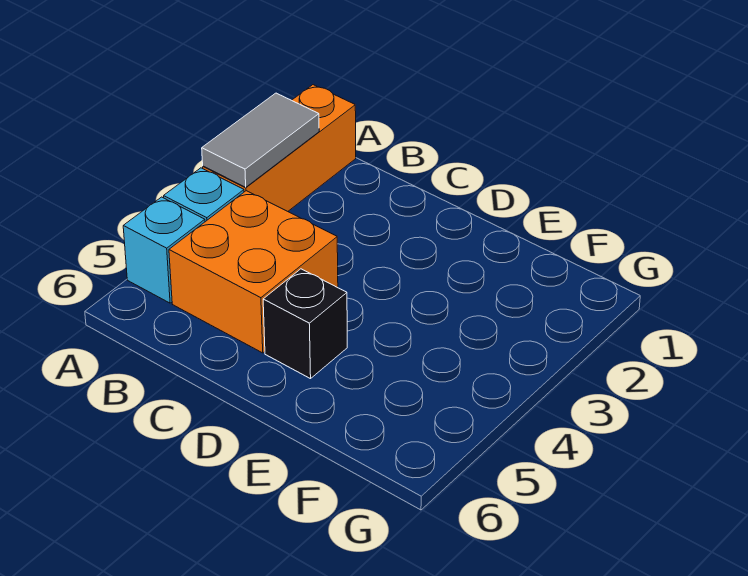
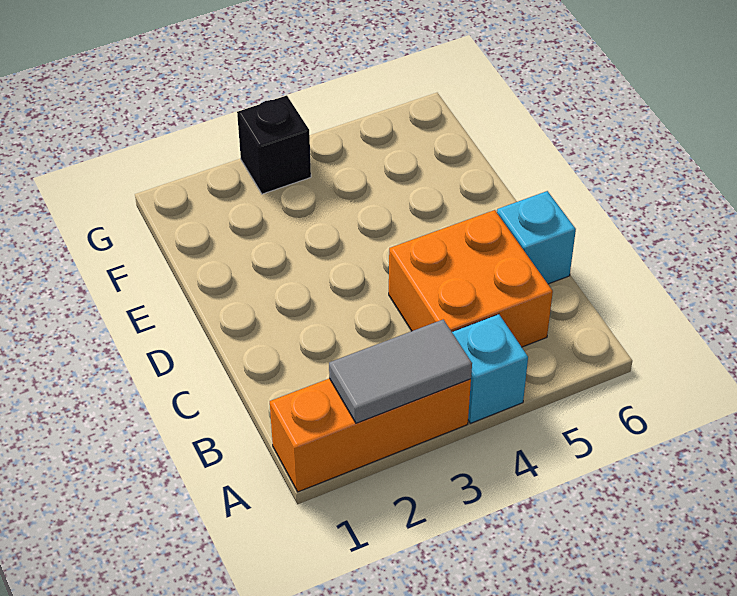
cyan brick A5 level 1 -> cyan brick C6 level 1
black brick D5 level 1 -> black brick G3 level 1

